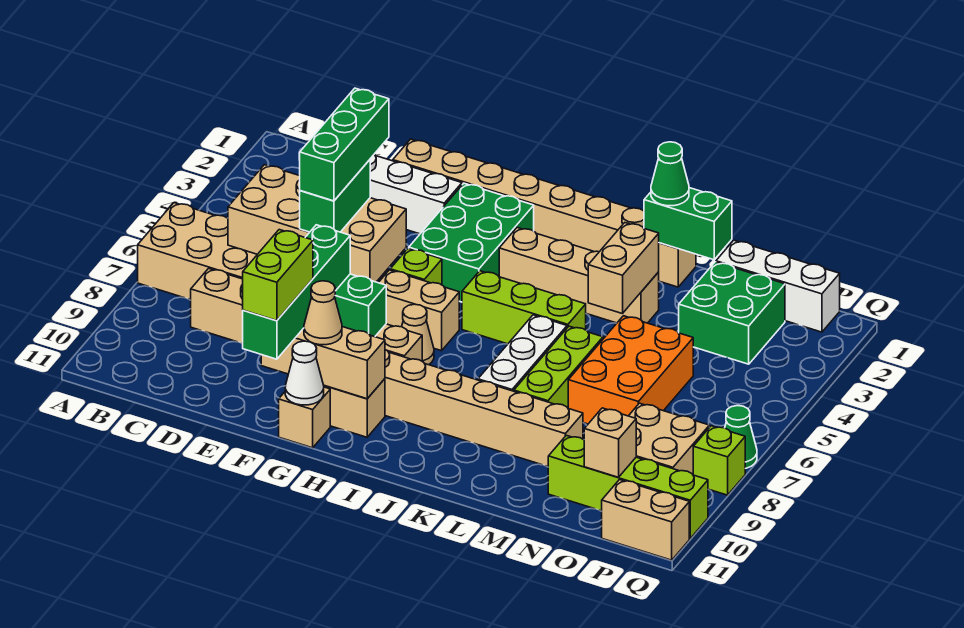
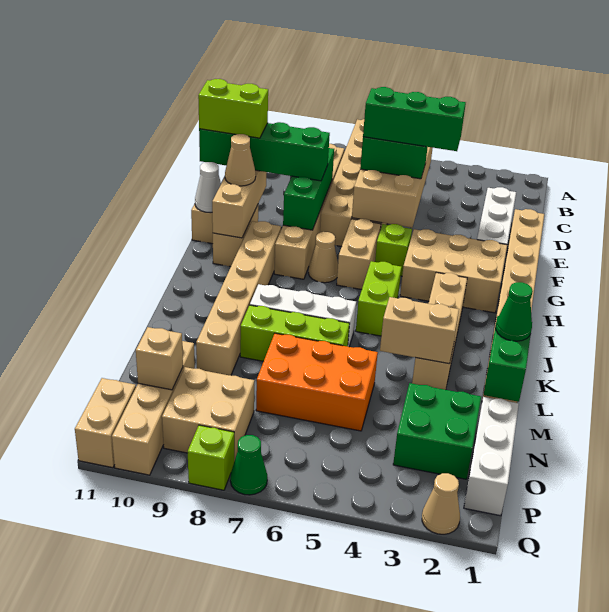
green brick G2:H4 level 1 -> tan brick G2:H4 level 1
lime brick I5:K5 level 1 -> lime brick I5:J5 level 1
lime brick N10:Q10 level 1 -> tan brick N10:Q10 level 1
none -> tan cone Q2 level 1

